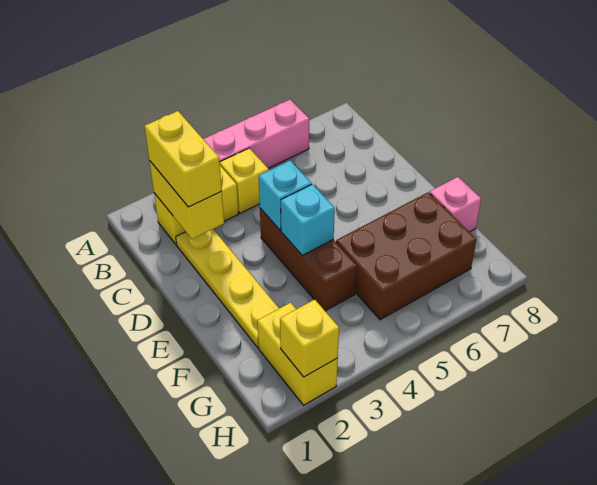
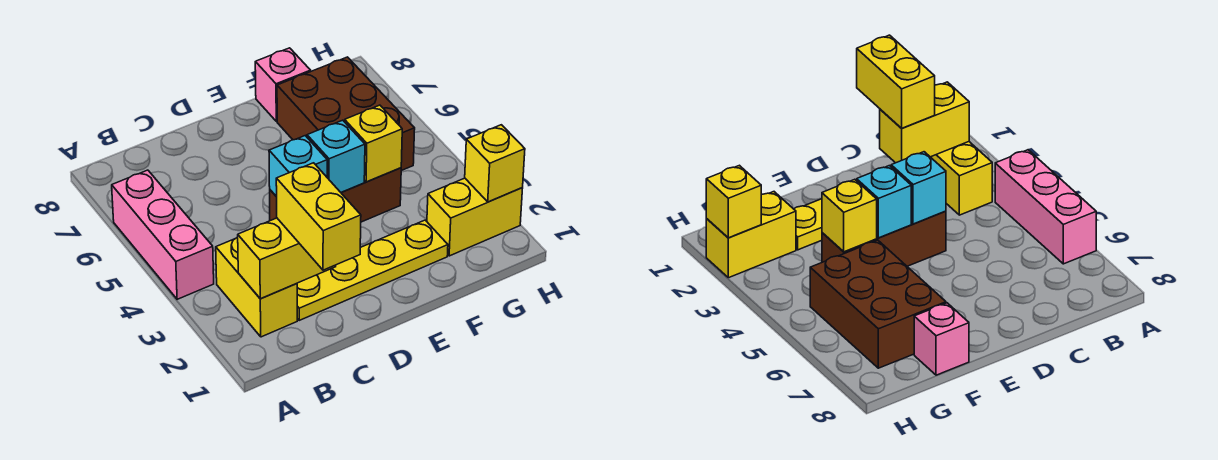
yellow brick B2:C2 level 3 -> yellow brick C1:C2 level 3
yellow brick B4 level 1 -> yellow brick F4 level 2

